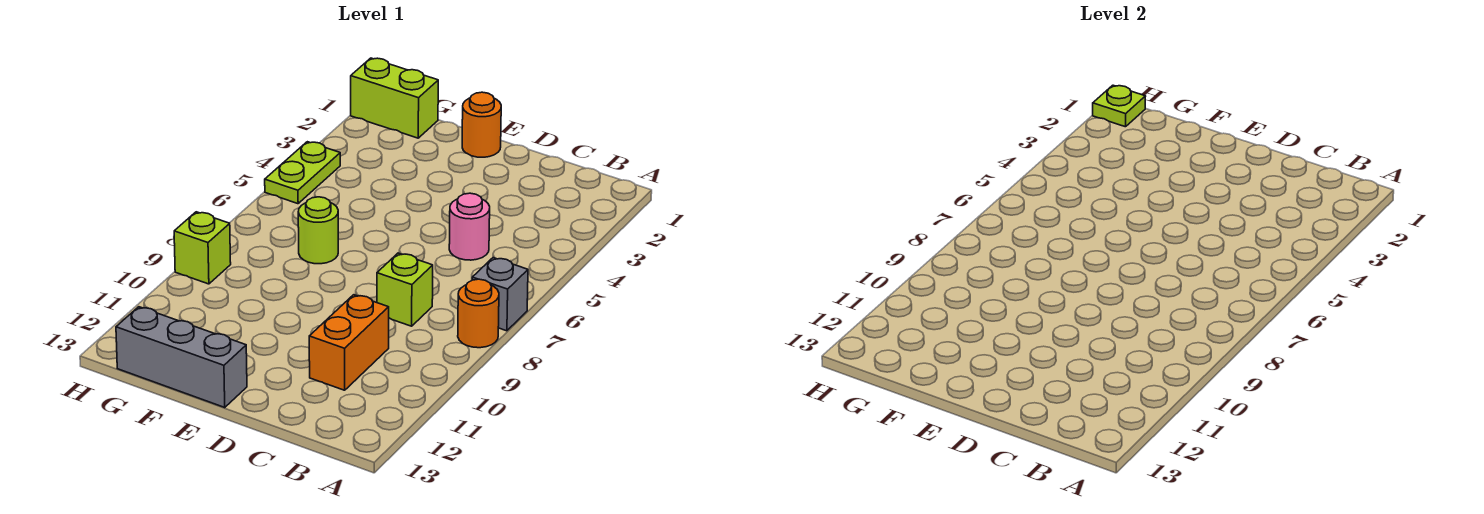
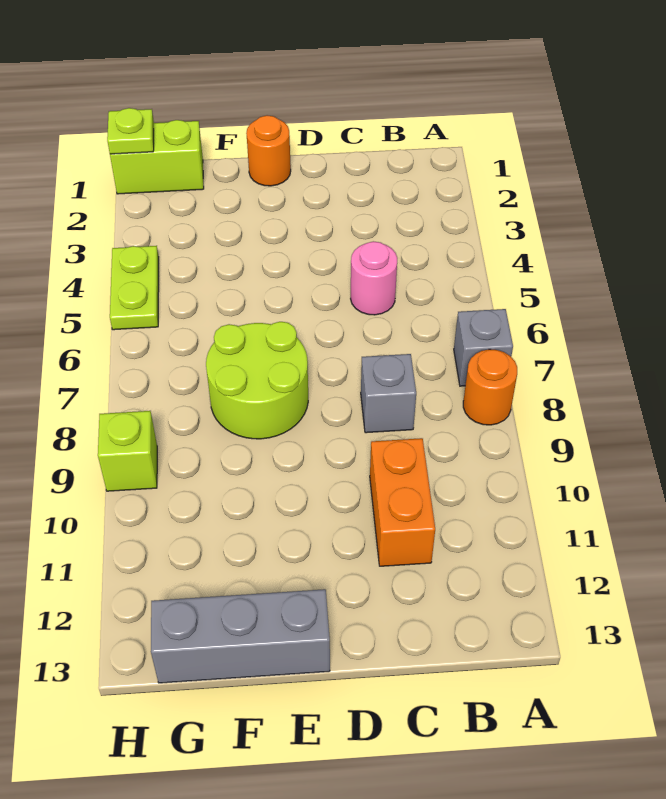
lime brick C8 level 1 -> grey brick C8 level 1
lime round brick F7 level 1 -> lime round brick E7:F8 level 1

